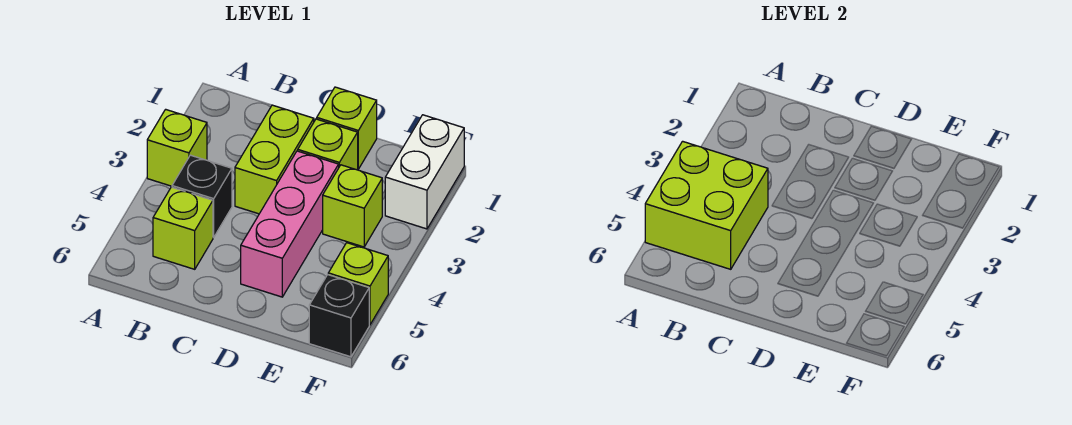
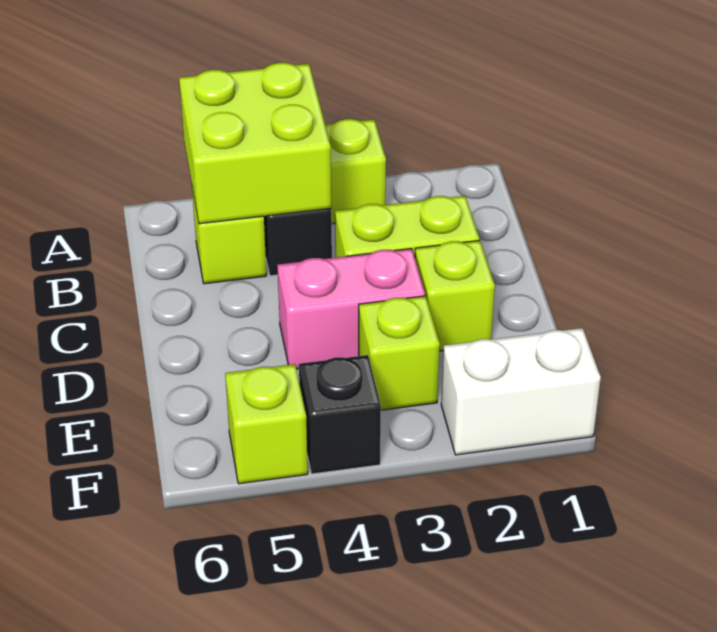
lime brick D1 level 1 -> none
pink brick D3:D5 level 1 -> pink brick D3:D4 level 1
black brick F6 level 1 -> black brick F4 level 1

